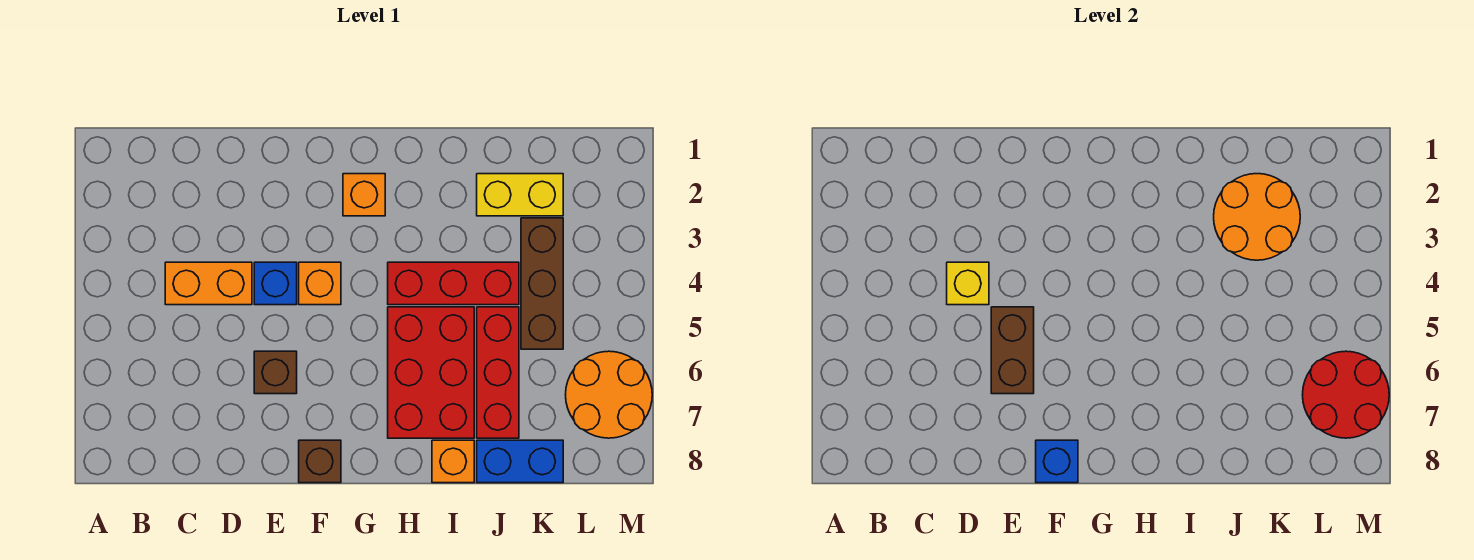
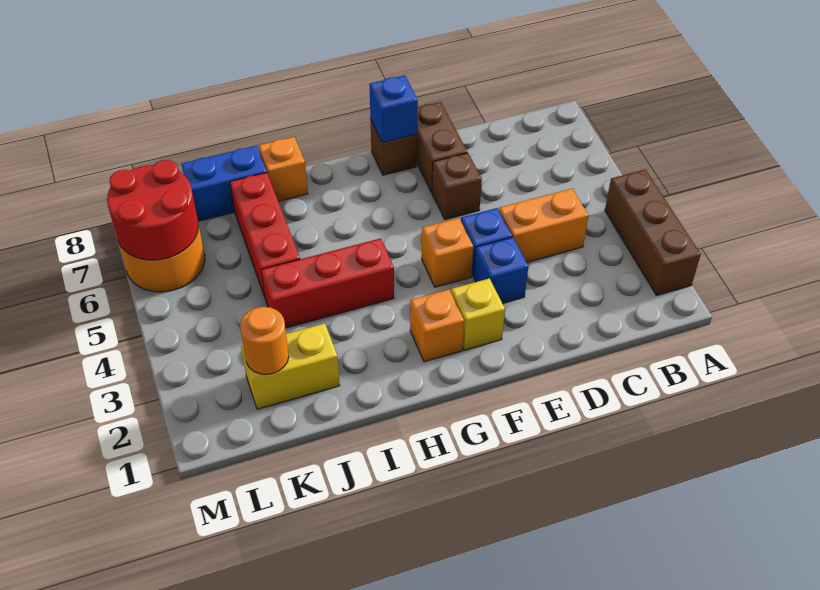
yellow brick D4 level 2 -> yellow brick F2 level 1
none -> blue brick E3 level 1
brown brick E5:E6 level 2 -> brown brick E7:E8 level 1
red brick H5:I7 level 1 -> none
orange round brick J2:K3 level 2 -> orange round brick K2 level 2
brown brick K3:K5 level 1 -> brown brick A2:A4 level 1

